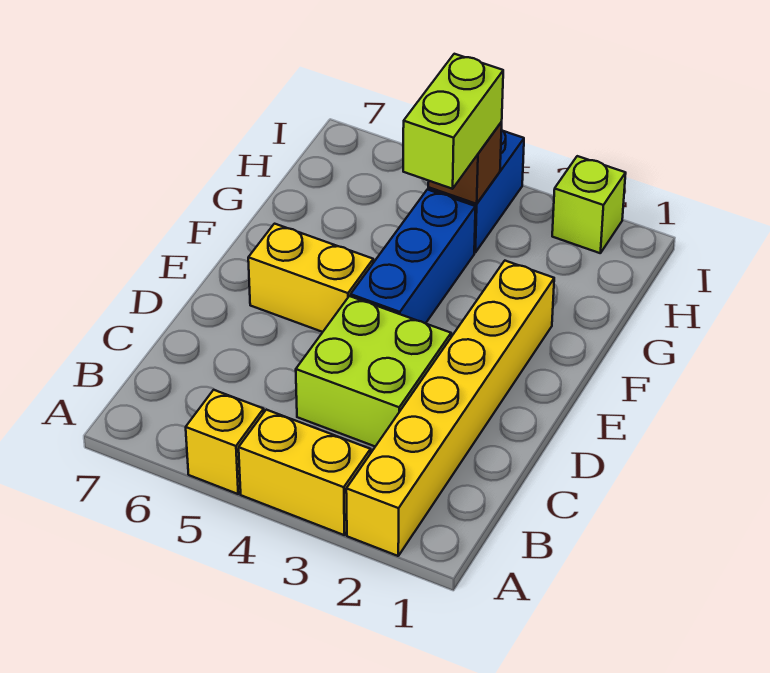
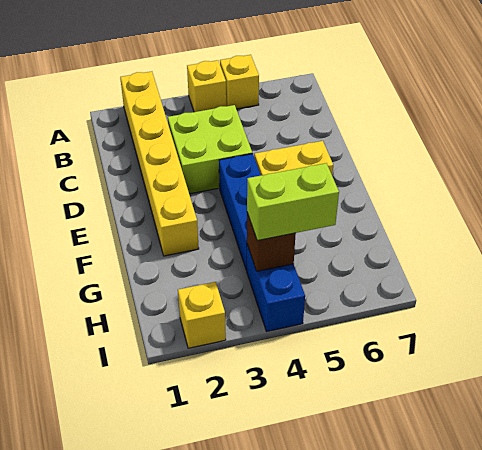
yellow brick A3:A4 level 1 -> yellow brick A4 level 1
lime brick G4:H4 level 3 -> lime brick H4:H5 level 3
lime brick I2 level 1 -> yellow brick I2 level 1

